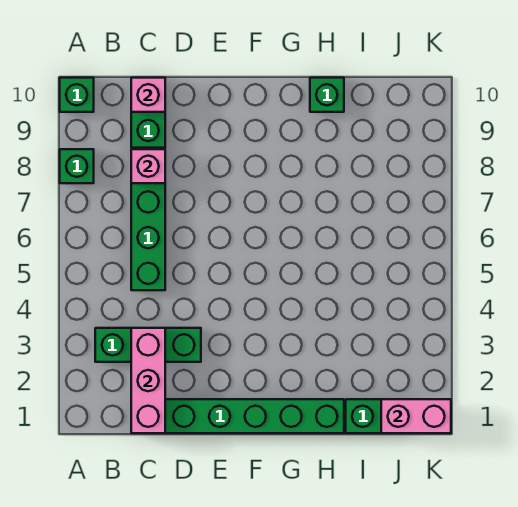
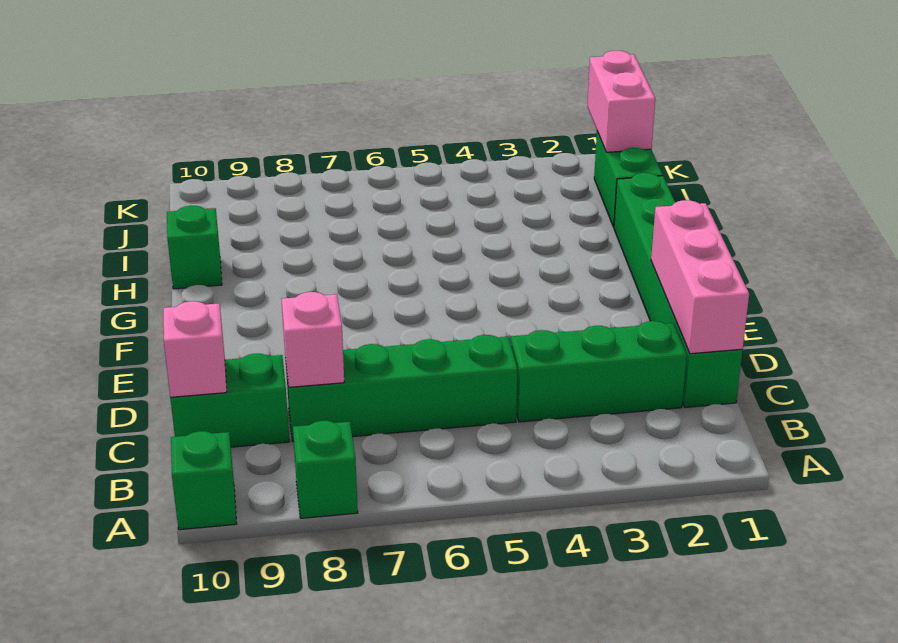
green brick B3:D3 level 1 -> green brick C2:C4 level 1
pink brick C1:C3 level 2 -> pink brick C1:E1 level 2

